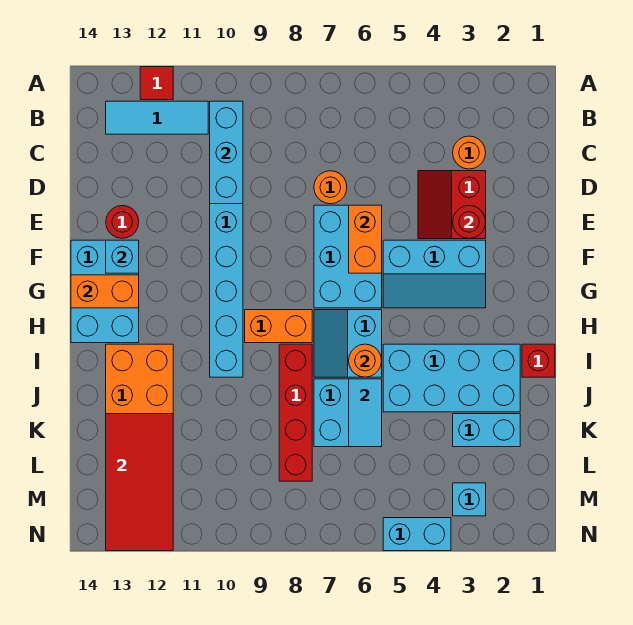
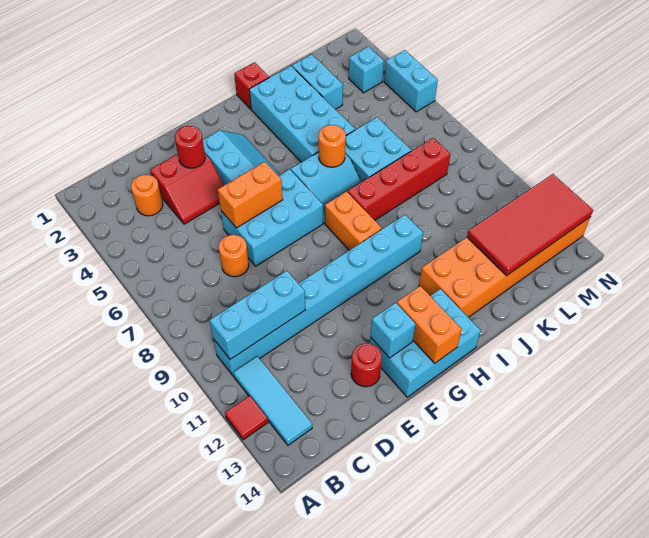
cyan tile J6:K6 level 2 -> none

